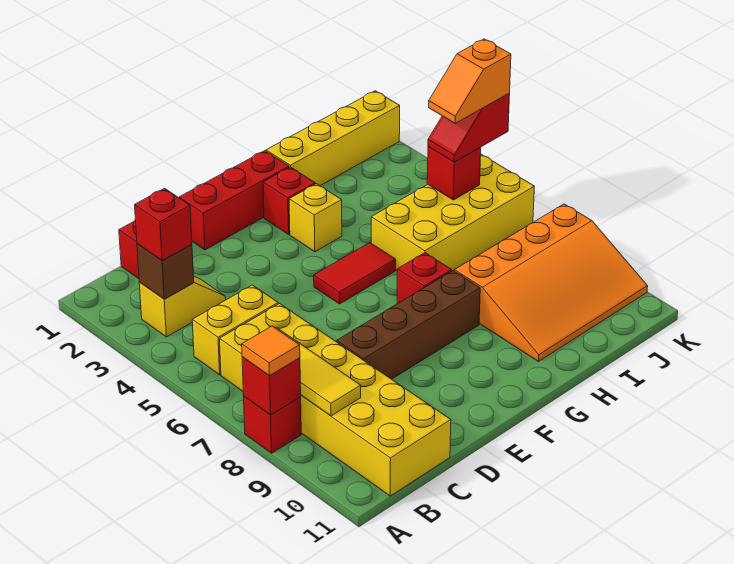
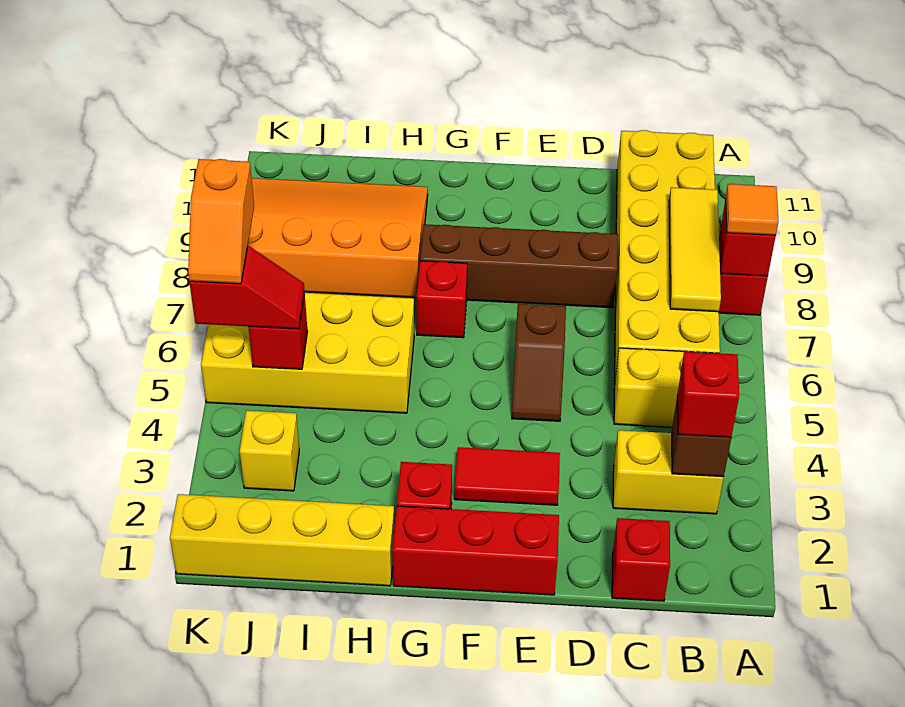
yellow slope B3:C3 level 1 top B -> yellow brick B3:C3 level 1
none -> brown slope E5:E6 level 1 top 6
red tile F5:G5 level 1 -> red tile E3:F3 level 1
yellow brick G3 level 1 -> yellow brick J3 level 1
orange slope J5:K5 level 4 top K -> orange slope K5:K6 level 4 top 6

